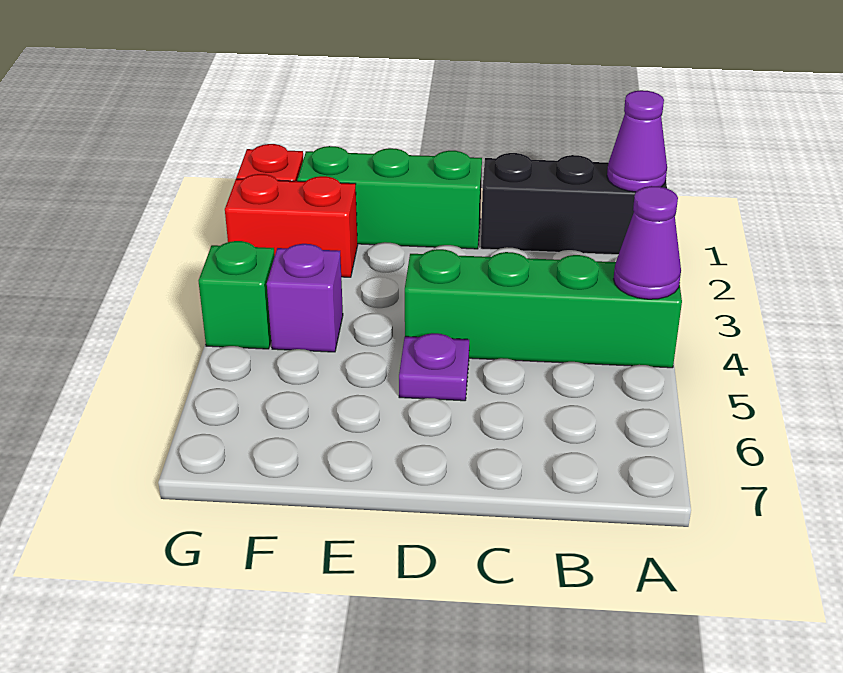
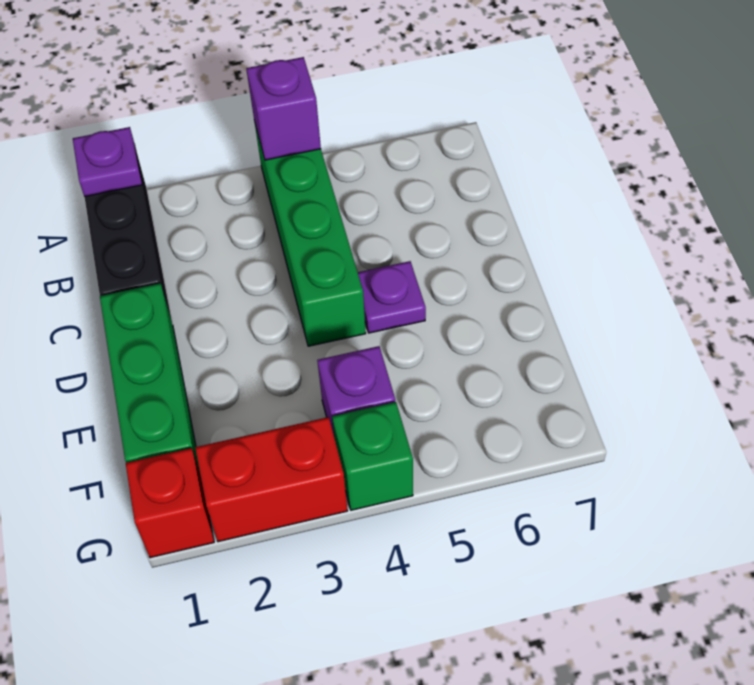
purple cone A1 level 2 -> purple plate A1 level 2
purple cone A4 level 2 -> purple brick A4 level 2
red brick F2:G2 level 1 -> red brick G2:G3 level 1

